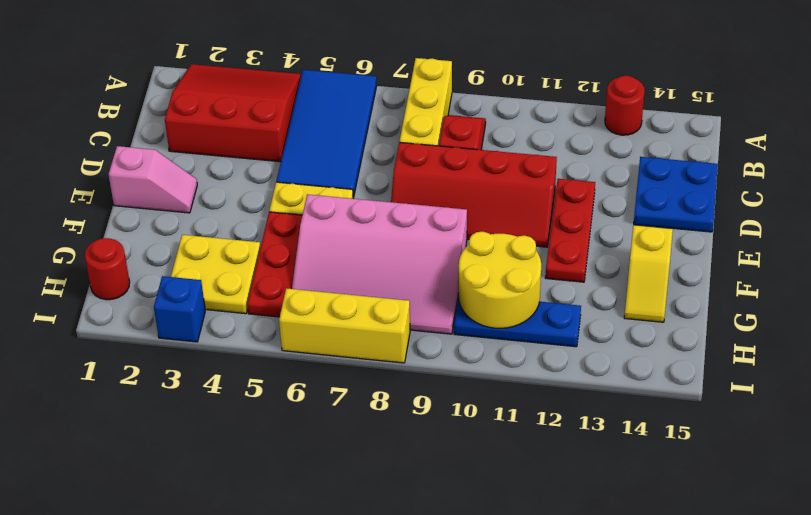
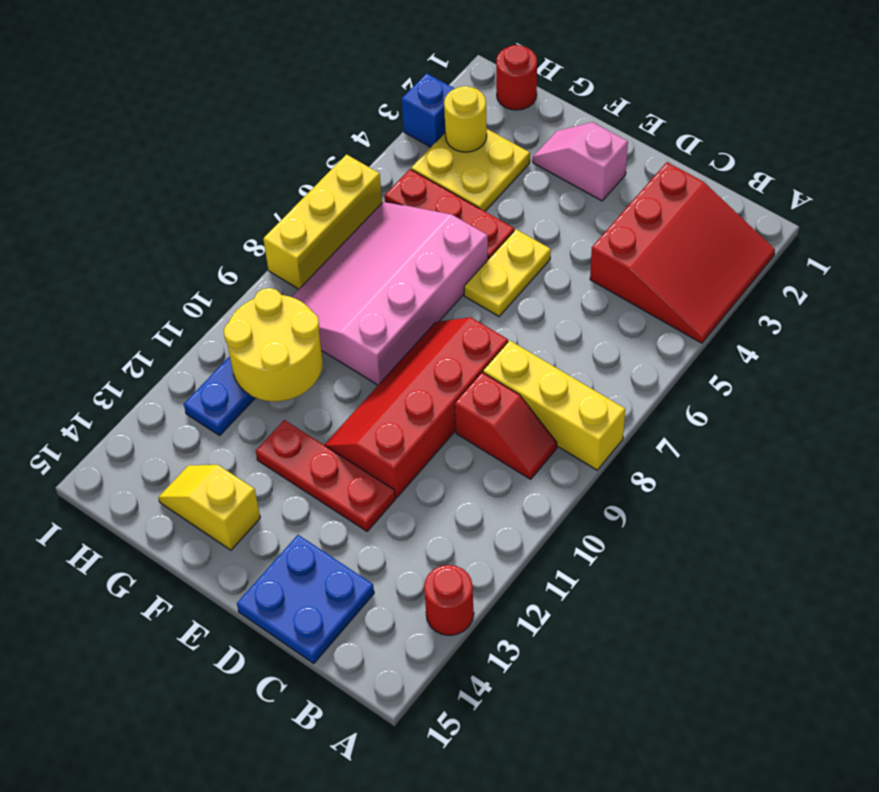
blue tile A5:D6 level 1 -> none
pink slope E1:E2 level 1 top 1 -> pink slope E2:F2 level 1 top E
none -> yellow round brick H3 level 2

